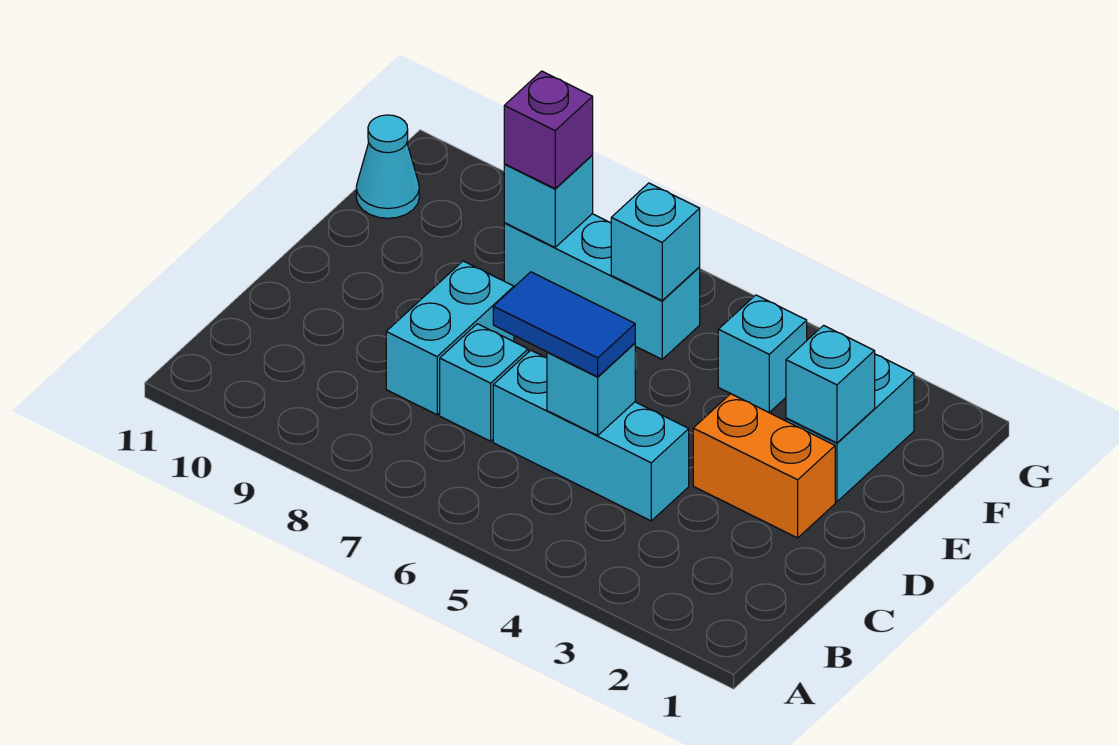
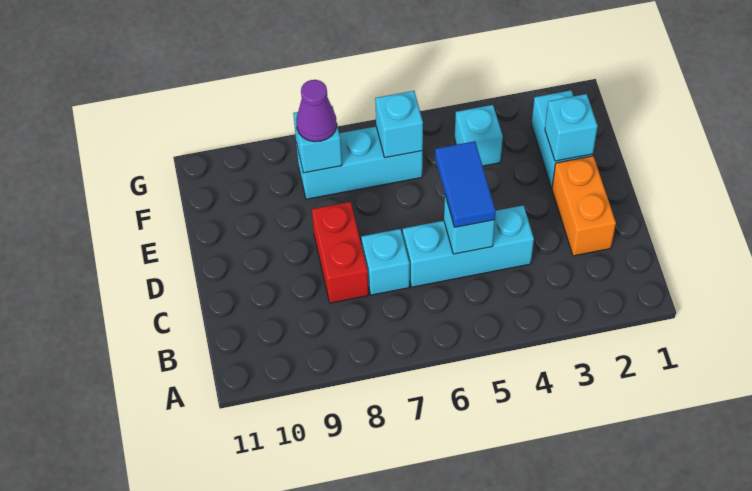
blue tile C5:C6 level 3 -> blue tile C5:D5 level 3
cyan brick C8:D8 level 1 -> red brick C8:D8 level 1
orange brick D2:D3 level 1 -> orange brick C2:D2 level 1
purple brick F8 level 3 -> purple cone F8 level 3
cyan cone F11 level 1 -> none

